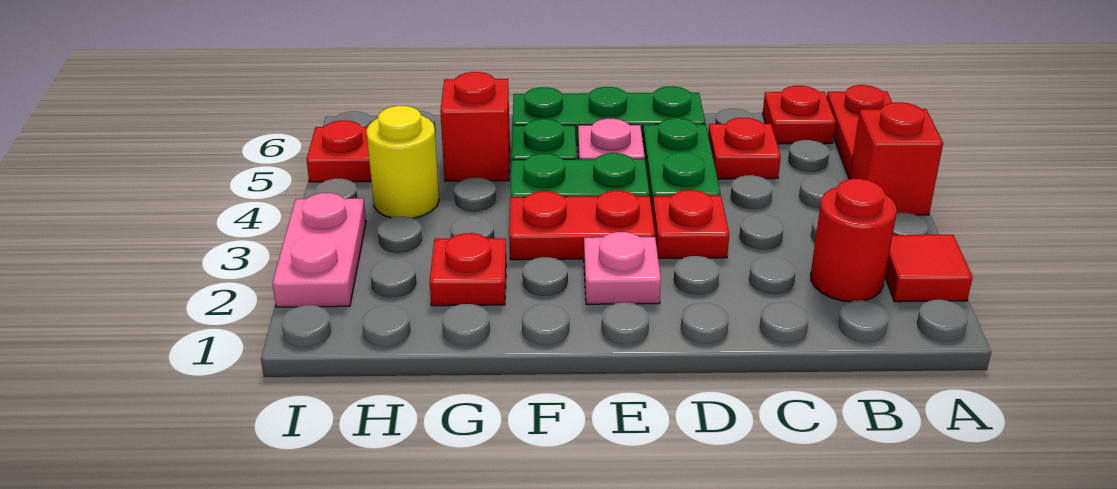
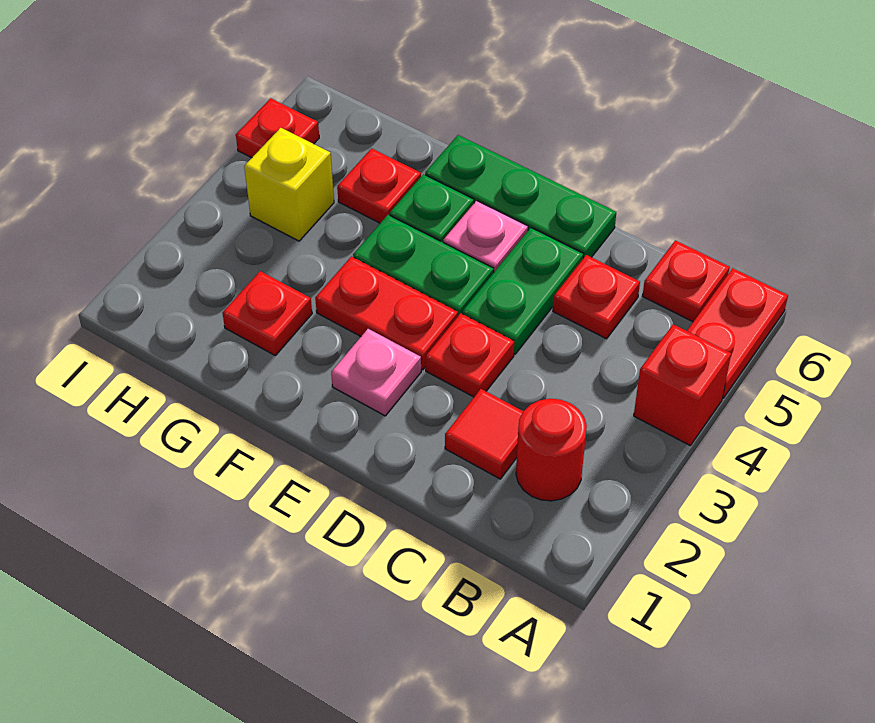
red tile A2 level 1 -> red tile C2 level 1
red brick G5 level 1 -> red plate G5 level 1
yellow round brick H4 level 1 -> yellow brick H4 level 1
pink plate I2:I3 level 1 -> none

